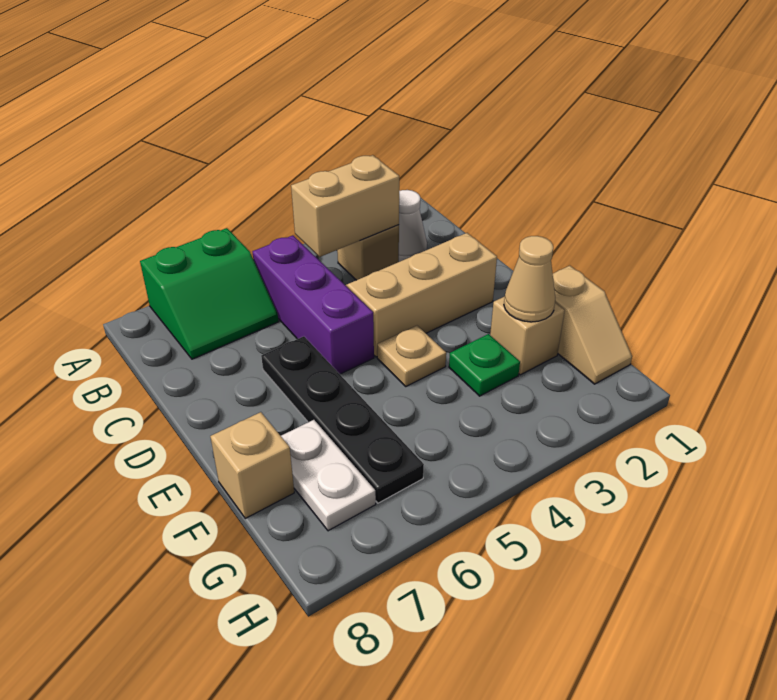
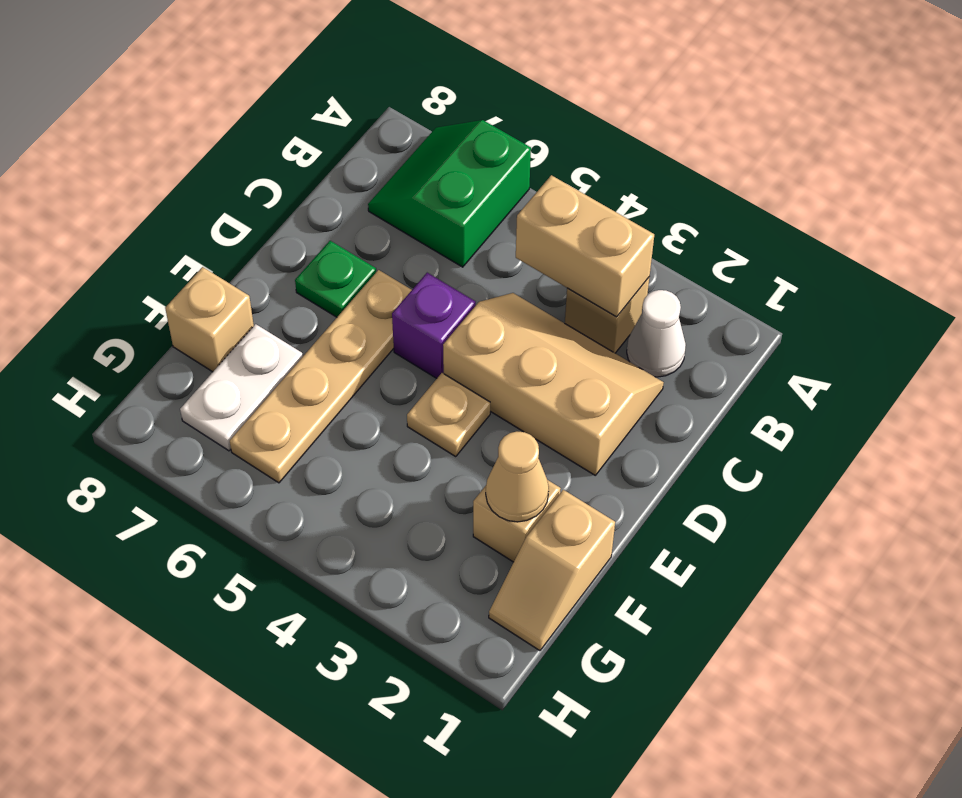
green slope A6:B7 level 1 top A -> green slope A6:B7 level 1 top 6
purple brick B5:D5 level 1 -> purple brick D5 level 1
black plate D6:G6 level 1 -> tan plate D6:G6 level 1
green plate F3 level 1 -> green plate D7 level 1

